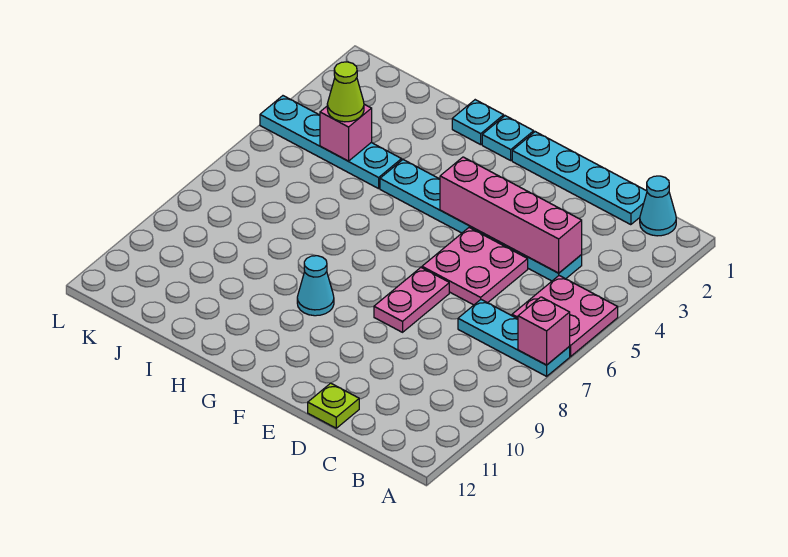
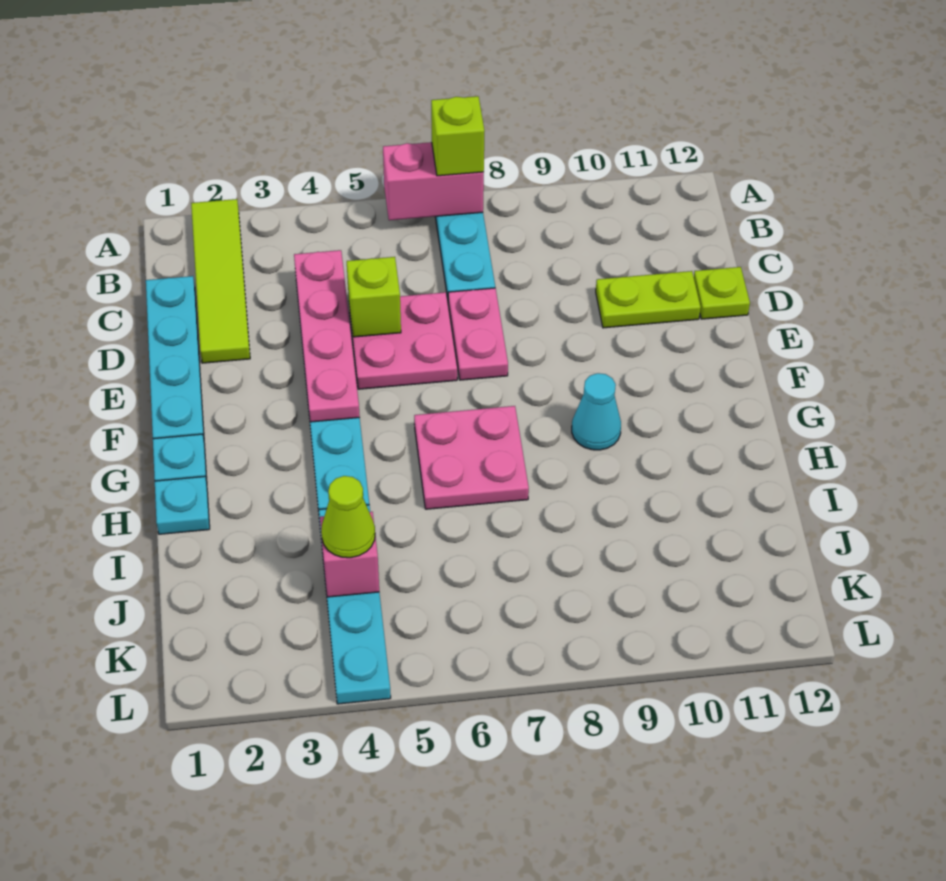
none -> lime tile A2:D2 level 1
pink plate A5:B6 level 1 -> pink plate G6:H7 level 1
pink brick A7 level 2 -> pink brick A6:A7 level 2
none -> lime brick A7 level 3
cyan cone B1 level 1 -> none
pink brick C4:F4 level 2 -> pink plate C4:F4 level 2
none -> lime brick D5 level 2
none -> lime plate D10:D11 level 1
pink plate E7:E8 level 1 -> pink plate D7:E7 level 1

